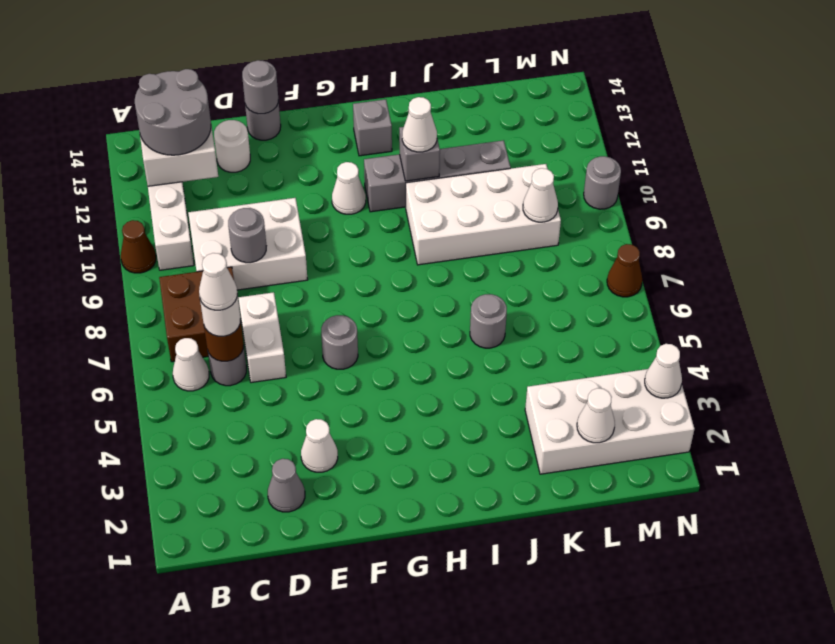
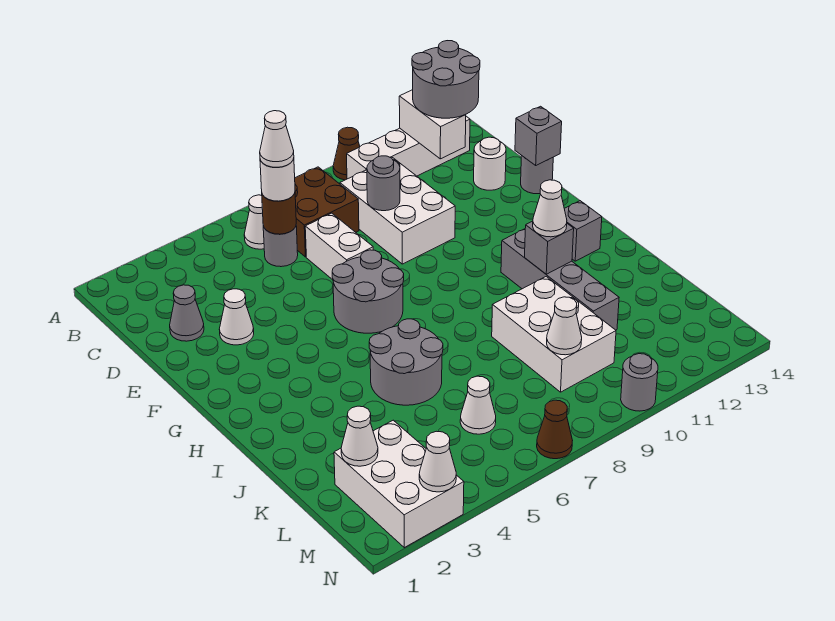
white brick D6:D7 level 1 -> white brick D7:E7 level 1
grey round brick E14 level 2 -> grey brick E14 level 2
grey round brick F6 level 1 -> grey round brick F6:G7 level 1
white cone G11 level 1 -> white cone L6 level 1
white brick I9:L10 level 1 -> white brick J9:L10 level 1
grey round brick J6 level 1 -> grey round brick I5:J6 level 1
white brick K2:N3 level 1 -> white brick L2:N3 level 1

